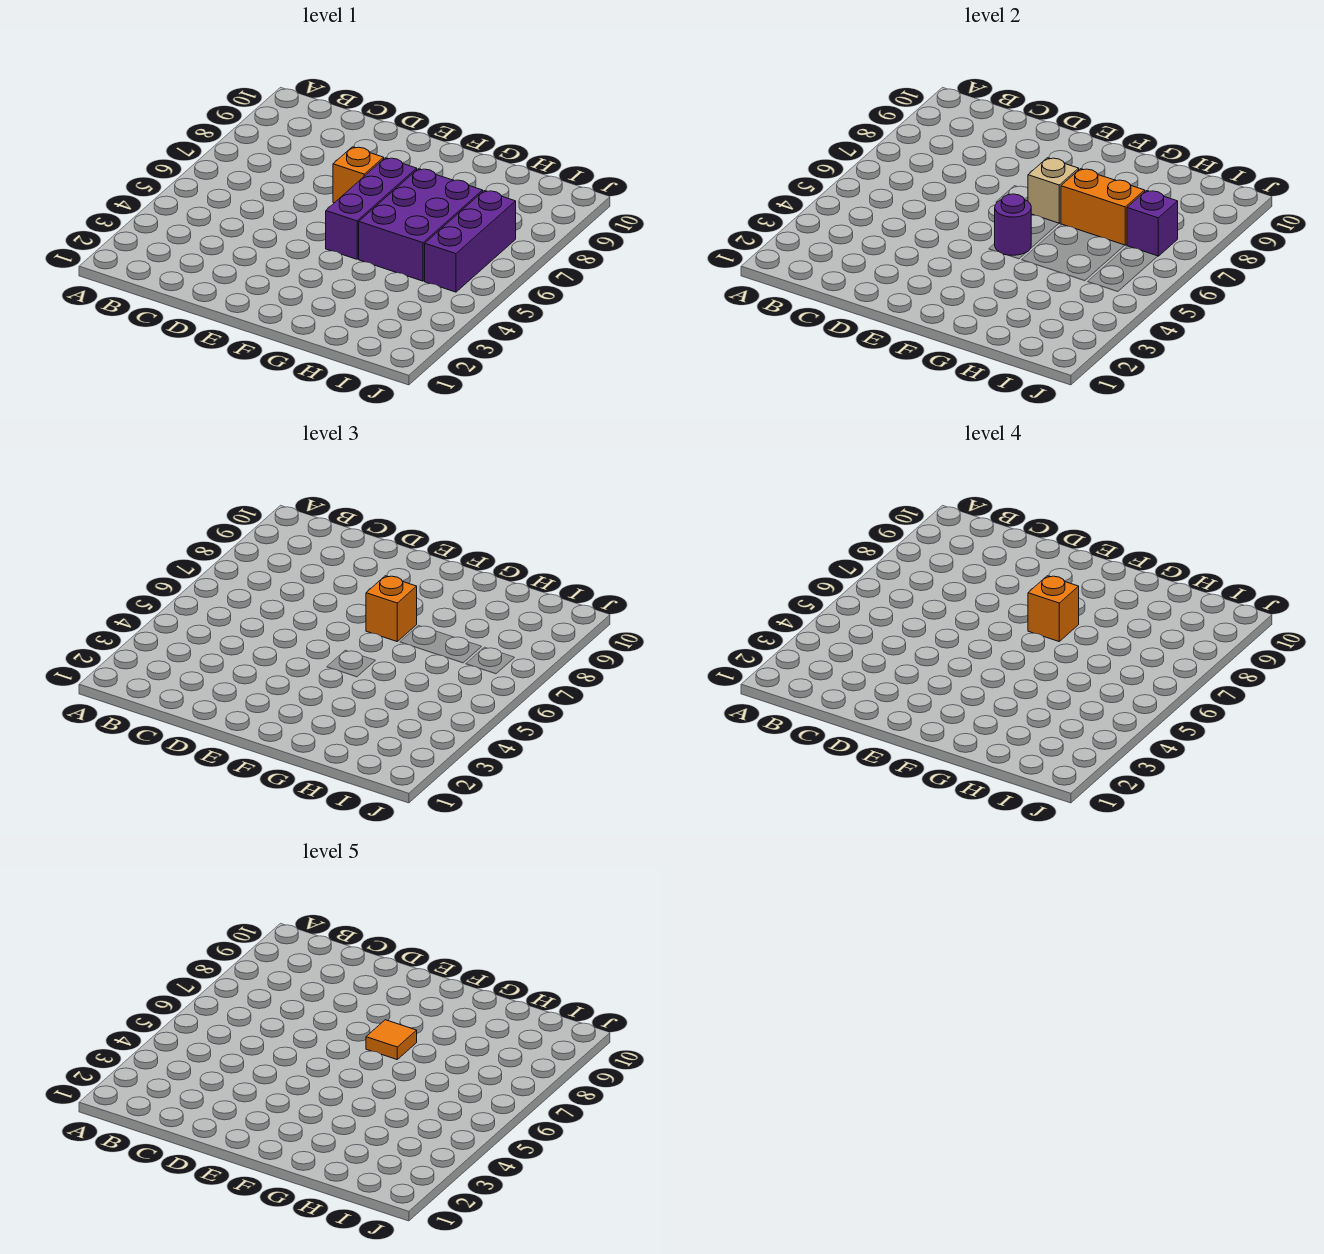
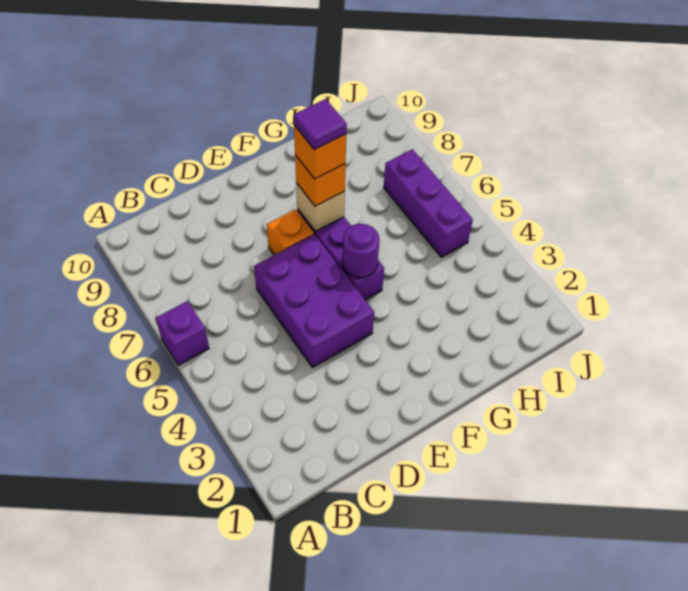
orange tile F7 level 5 -> purple tile F7 level 5
purple brick G5:H7 level 1 -> purple brick D4:E6 level 1
orange brick G7:H7 level 2 -> none
purple brick I7 level 2 -> purple brick A6 level 1

